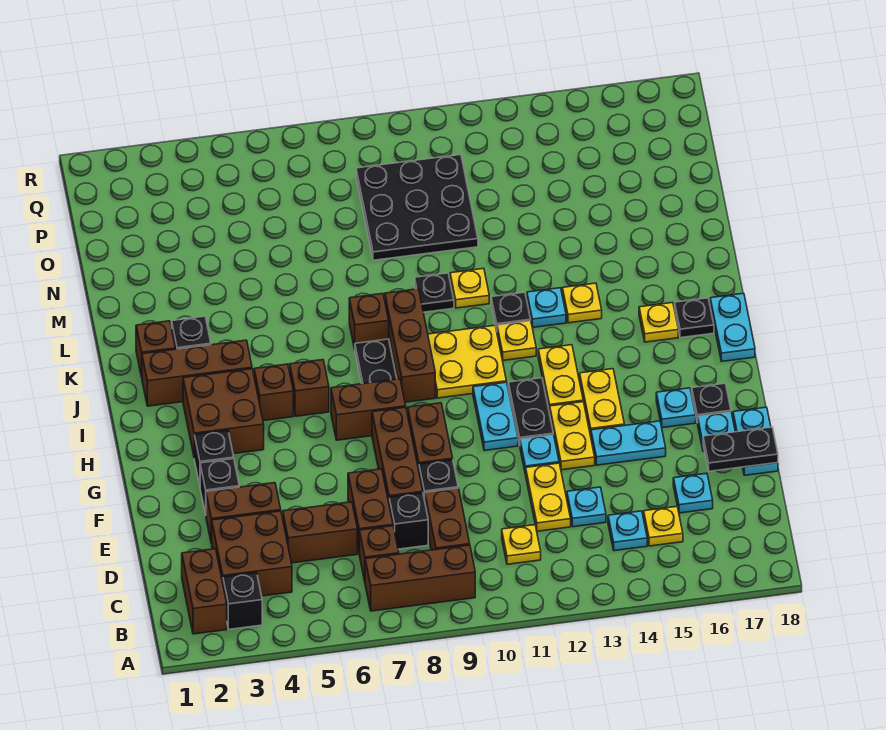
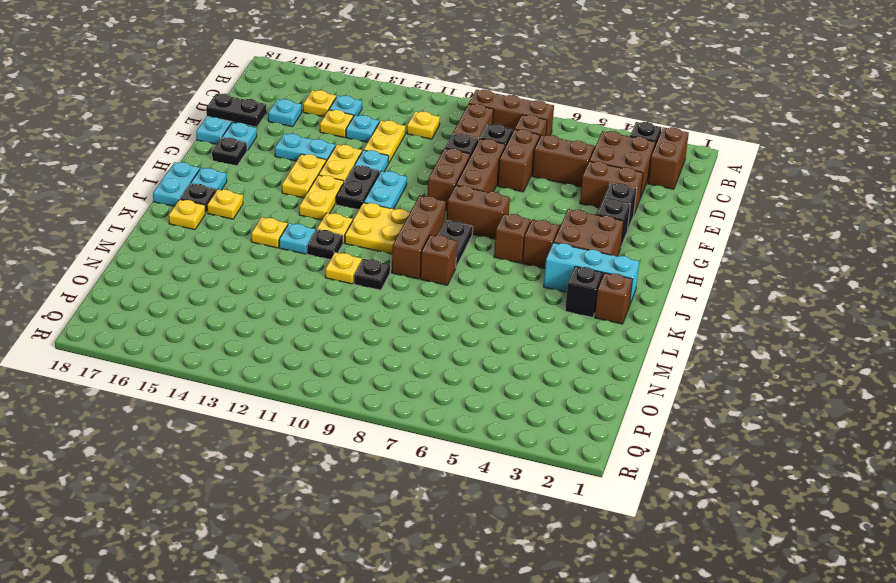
none -> yellow plate D14 level 1
cyan plate G16 level 1 -> cyan plate I17 level 1
brown brick J2:J4 level 1 -> cyan brick J2:J4 level 1
none -> yellow plate K17 level 1
black plate N9:P11 level 1 -> none

